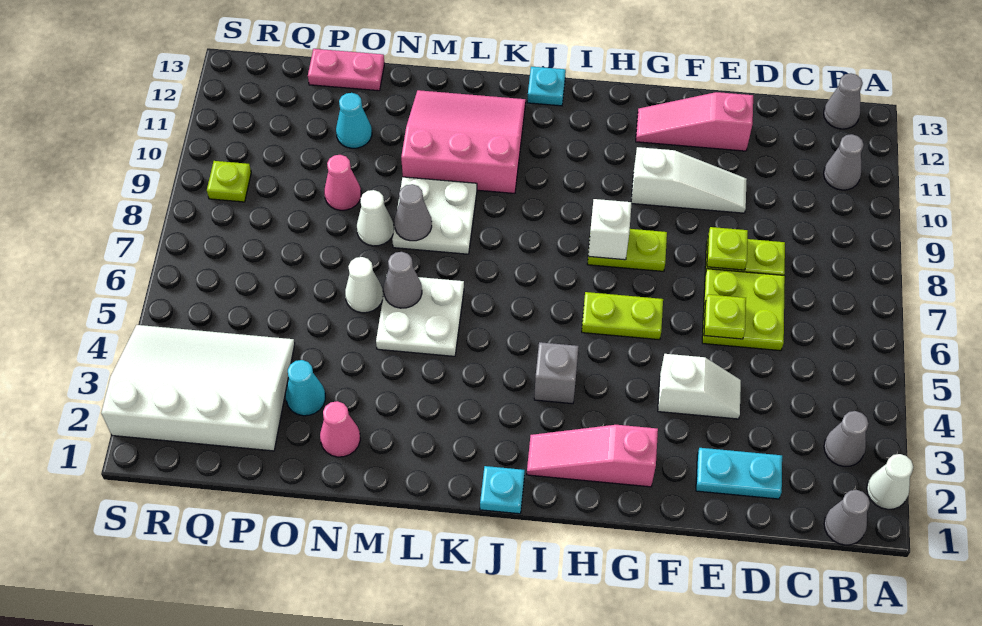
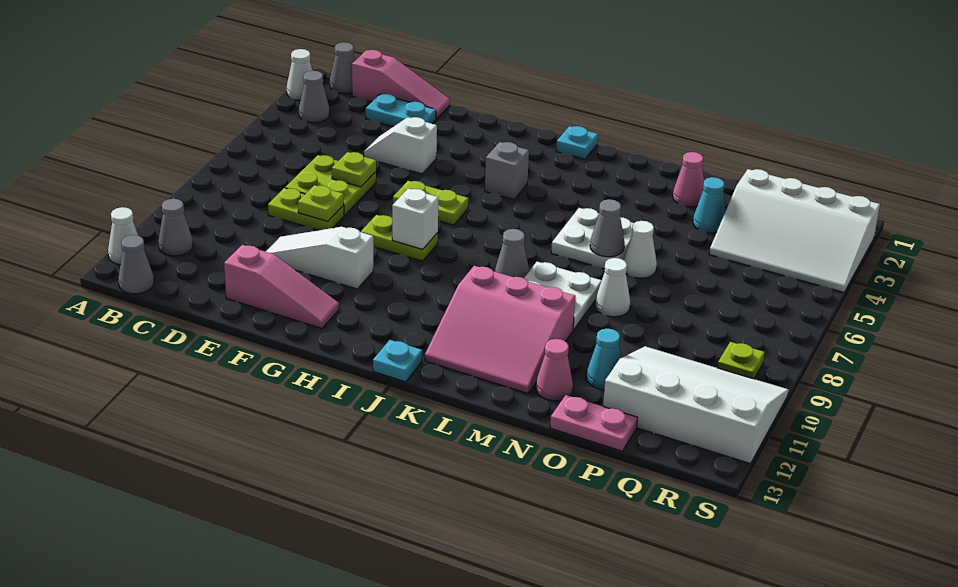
none -> white cone A12 level 1
pink slope G2:I2 level 1 top G -> pink slope C1:E1 level 1 top C
grey cone M8 level 2 -> grey cone K8 level 1
pink cone O9 level 1 -> pink cone N12 level 1
none -> white slope P10:S12 level 1 top 12

